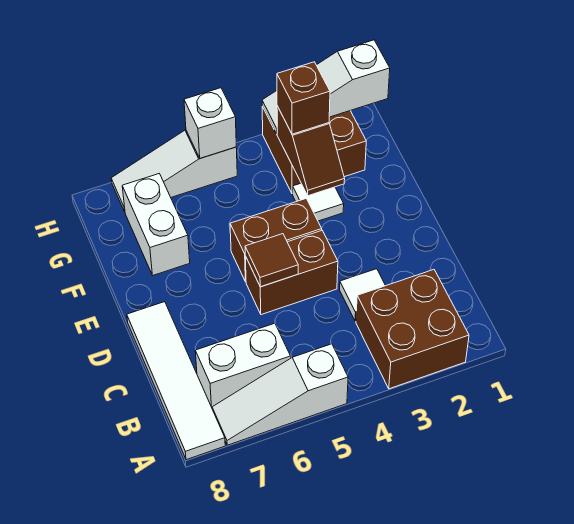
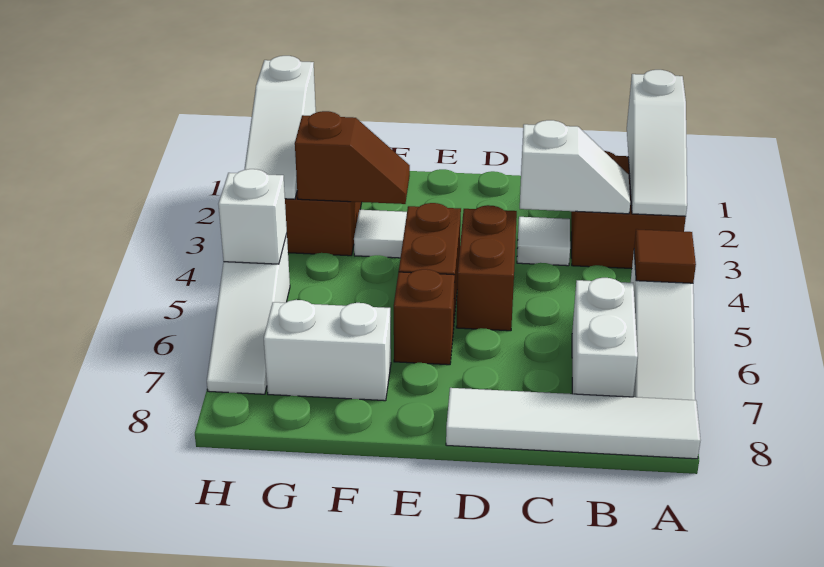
none -> white slope A1:A3 level 2 top 1
none -> white slope B3:C3 level 2 top C
brown tile D5 level 2 -> brown tile A5 level 2
brown brick G3 level 3 -> brown brick E6 level 1

